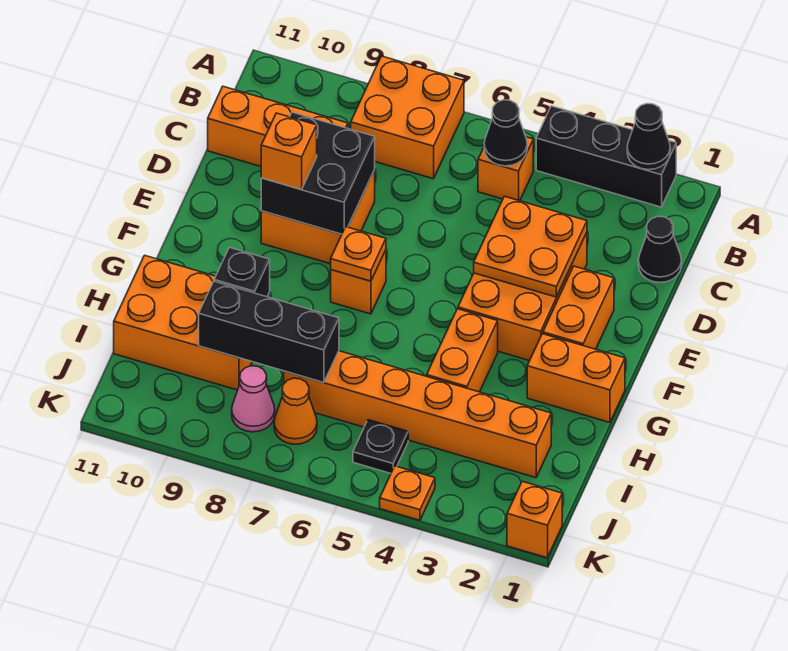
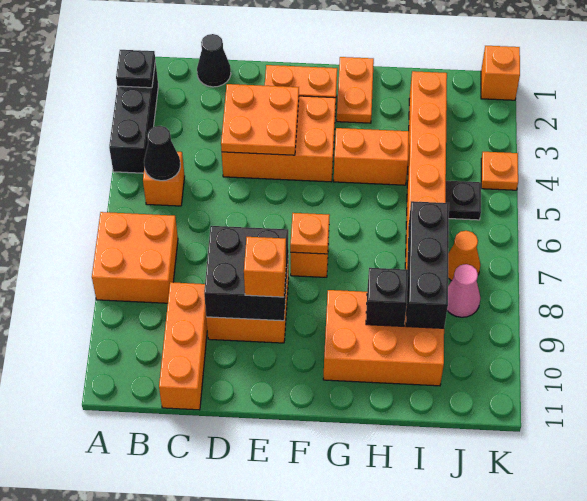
black cone A2 level 2 -> black plate A2 level 2
orange brick G1:G2 level 1 -> orange plate G1:G2 level 1
orange brick H9:I11 level 1 -> orange brick G9:I10 level 1

